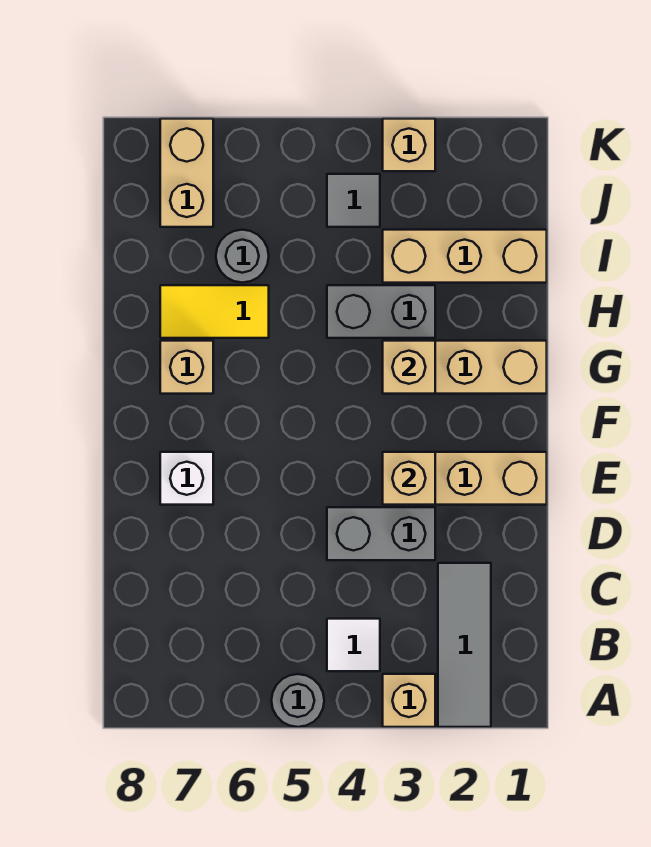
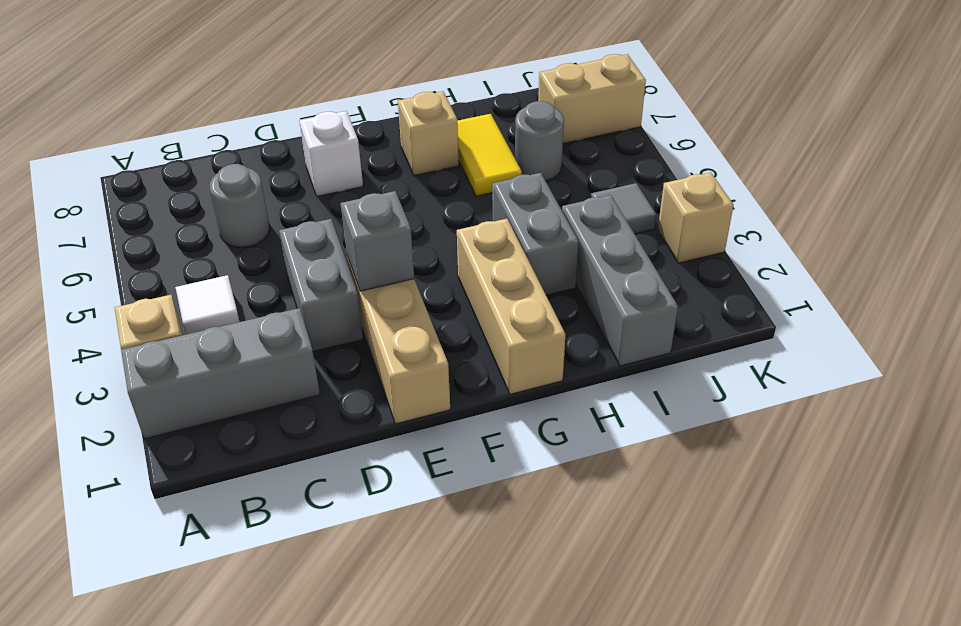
grey tile A2:C2 level 1 -> grey brick A2:C2 level 1
grey round brick A5 level 1 -> grey round brick C6 level 1
tan brick E3 level 2 -> grey brick E3 level 2
tan brick G3 level 2 -> none
tan brick I1:I3 level 1 -> grey brick I1:I3 level 1

